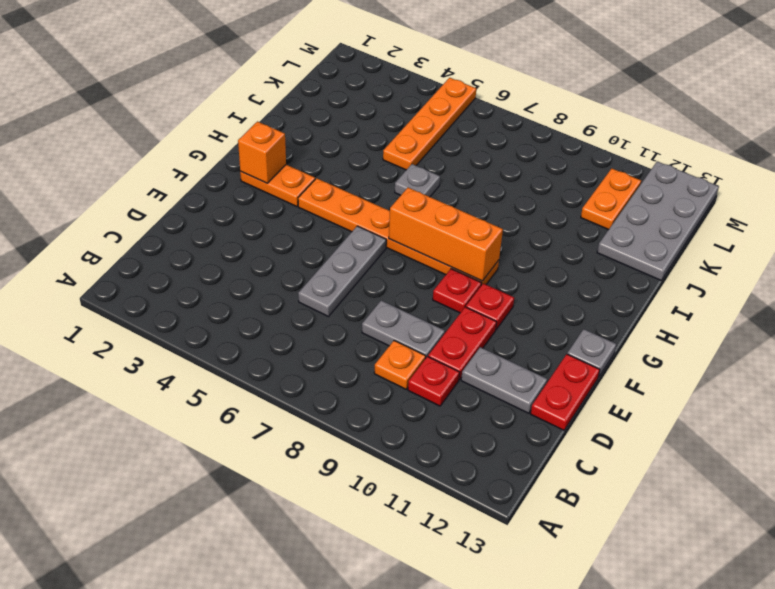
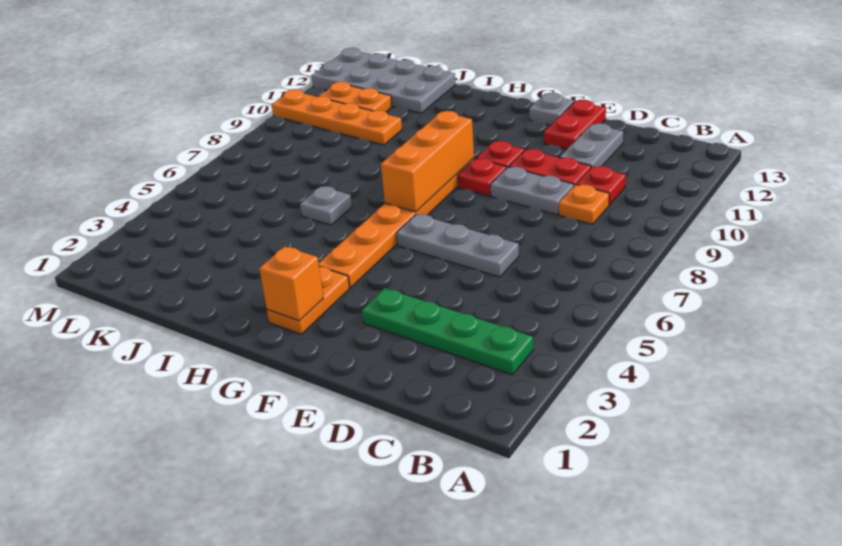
none -> green plate B3:E3 level 1
grey plate D8:D9 level 1 -> grey plate D9:E9 level 1
red plate D13:E13 level 1 -> red plate E12:E13 level 1
orange plate J5:M5 level 1 -> orange plate J10:M10 level 1

